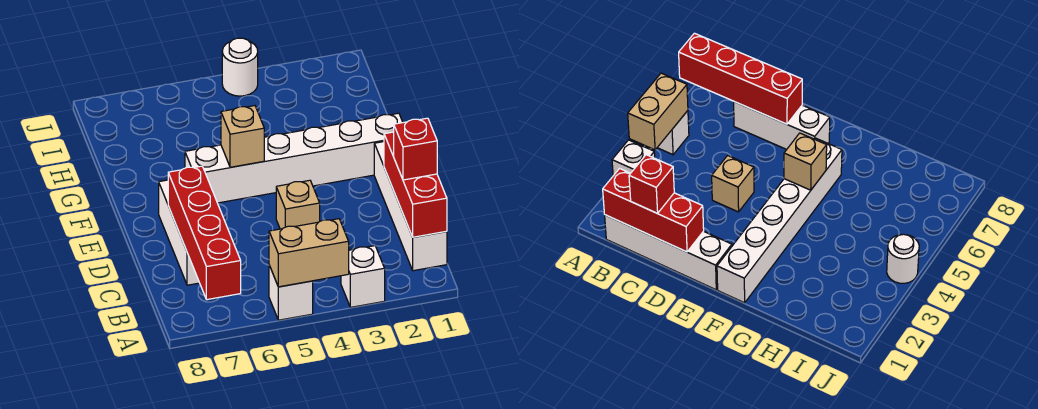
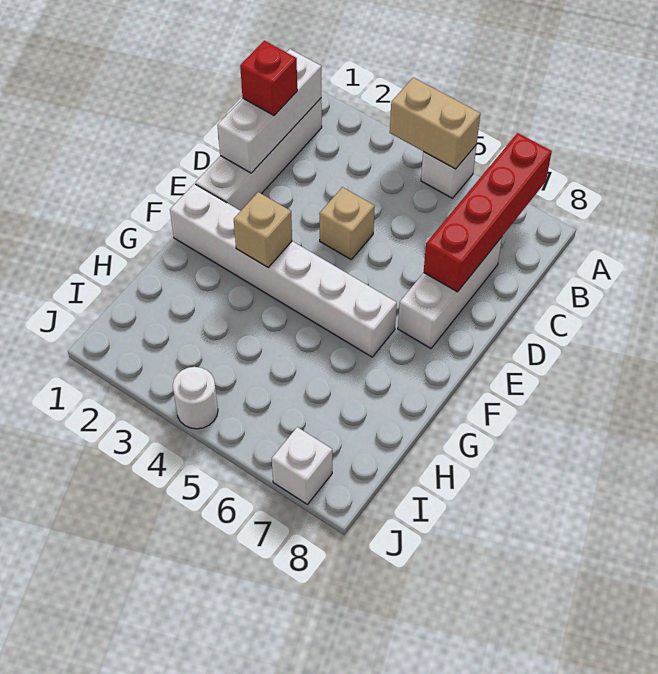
white brick A3 level 1 -> white brick J7 level 1
red brick B1:D1 level 2 -> white brick B1:D1 level 2
tan brick F5 level 2 -> tan brick F3 level 2

